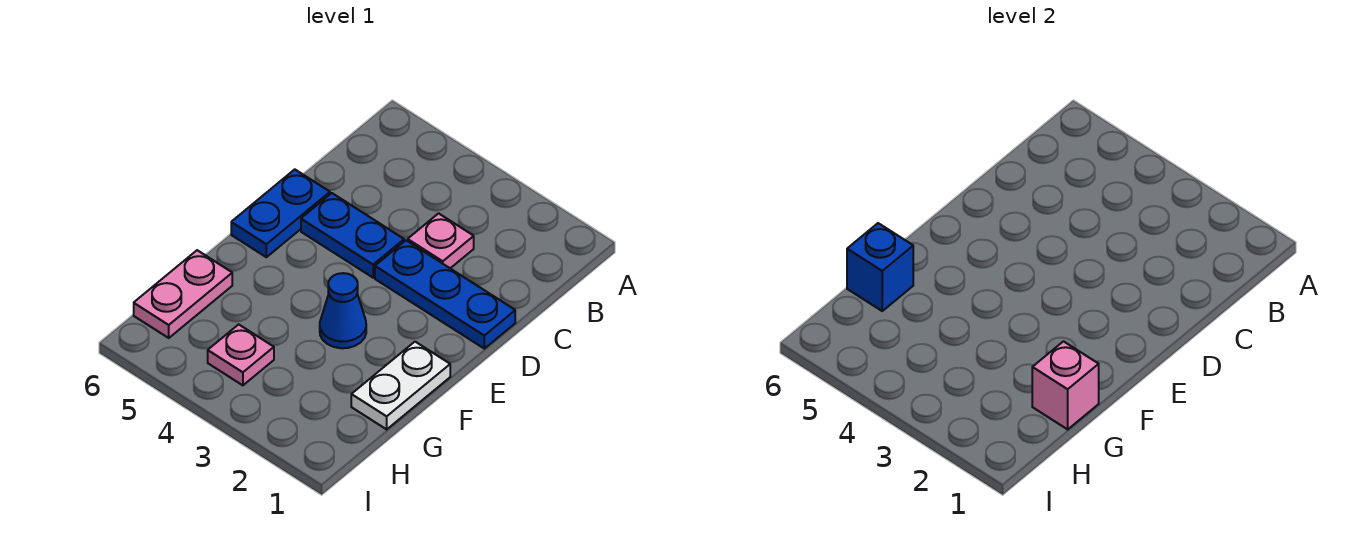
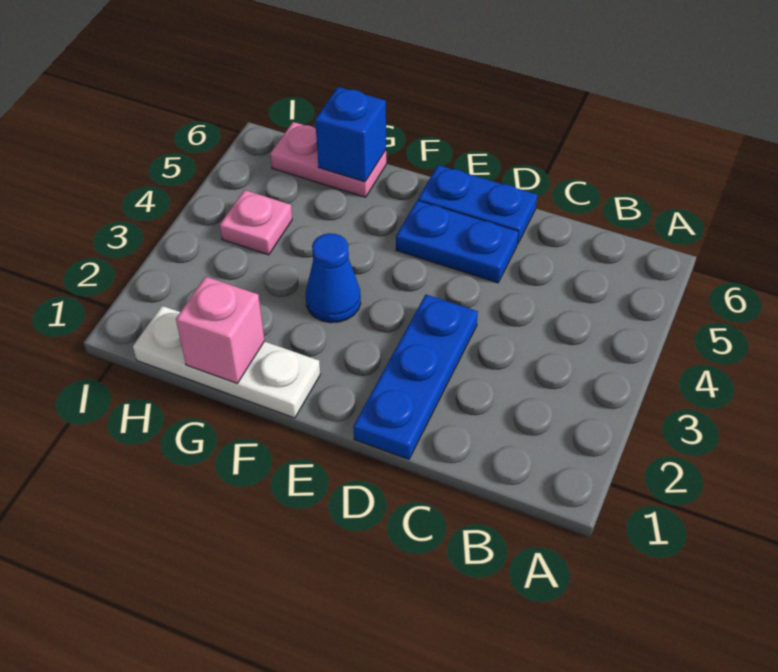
pink plate C3 level 1 -> none
blue plate D4:D5 level 1 -> blue plate D5:E5 level 1
white plate F1:G1 level 1 -> white plate F1:H1 level 1

